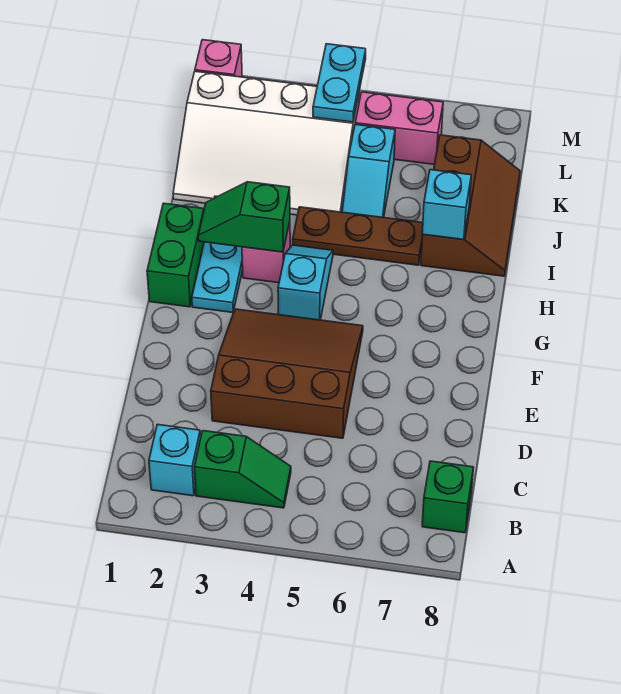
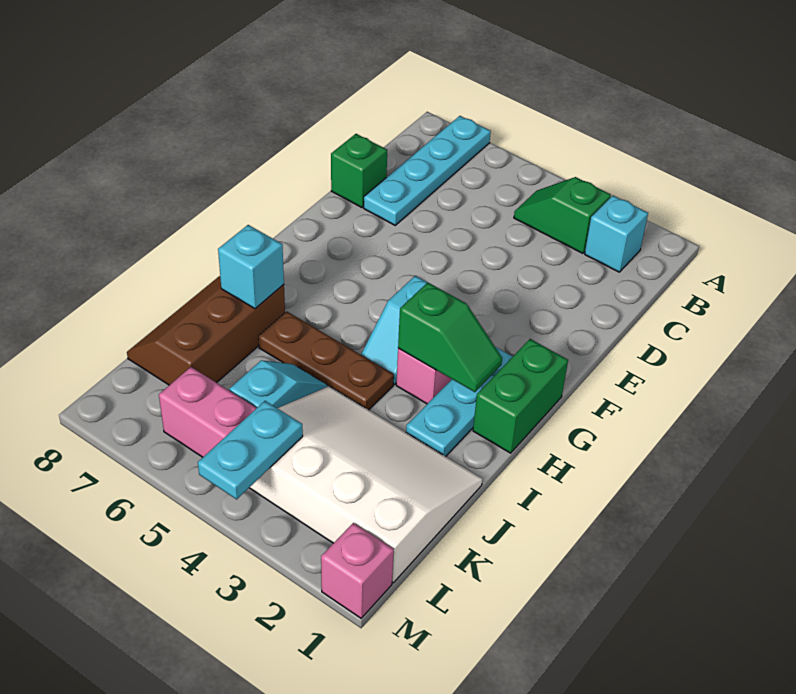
none -> cyan plate A7:D7 level 1
green brick B8 level 1 -> green brick D8 level 1
brown slope D3:F5 level 1 top D -> none

